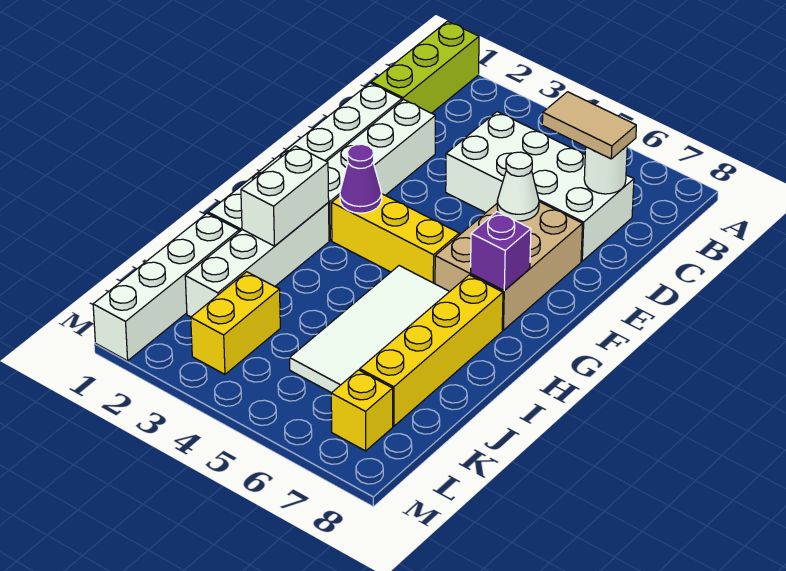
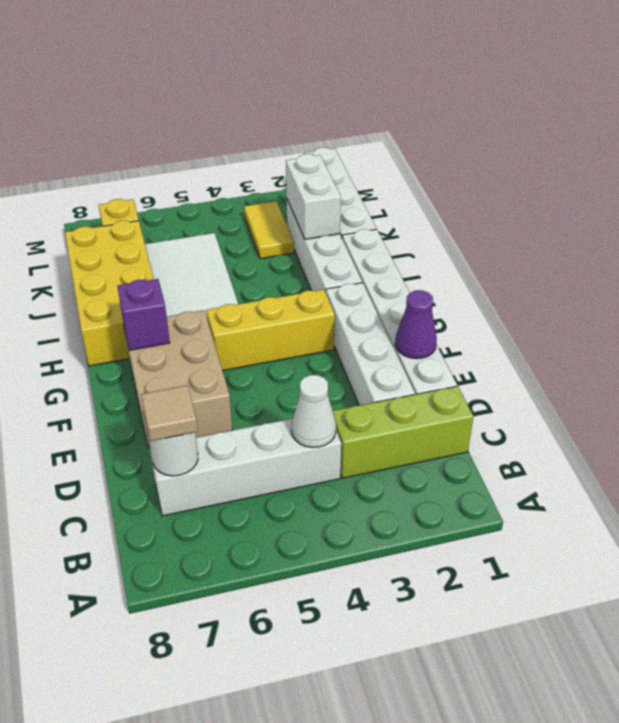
lime brick A1:C1 level 1 -> lime brick C1:C3 level 1
white brick C4:D7 level 1 -> white brick C4:C7 level 1
tan tile C6:C7 level 3 -> tan tile C7 level 3
white cone E6 level 2 -> white cone C4 level 2
purple cone G3 level 2 -> purple cone E1 level 2
white brick H2:I2 level 2 -> white brick J2:K2 level 2
yellow brick H7:K7 level 1 -> yellow brick H7:K8 level 1
yellow brick K3:L3 level 1 -> yellow tile K3:L3 level 1

